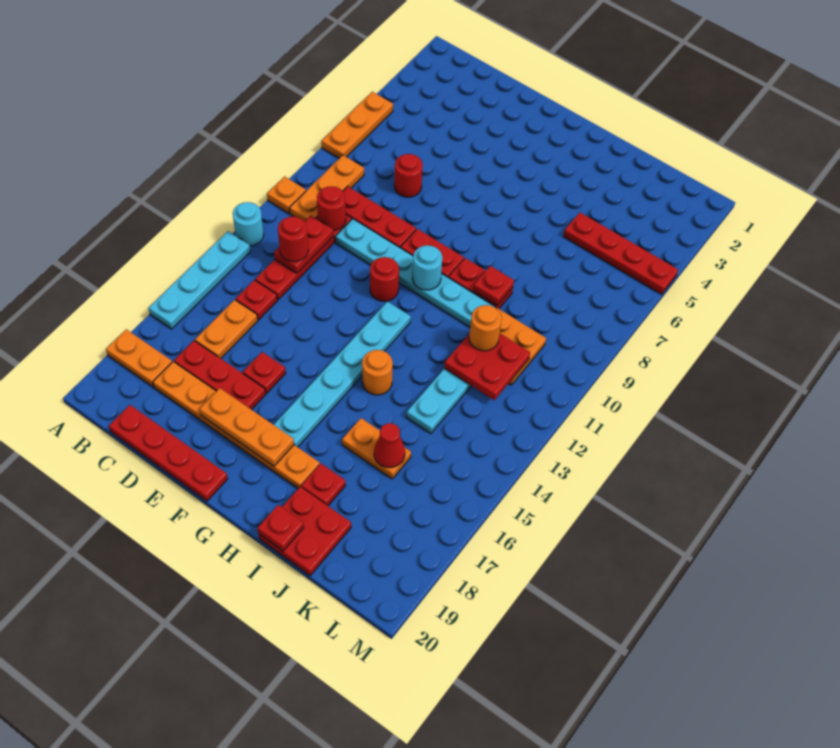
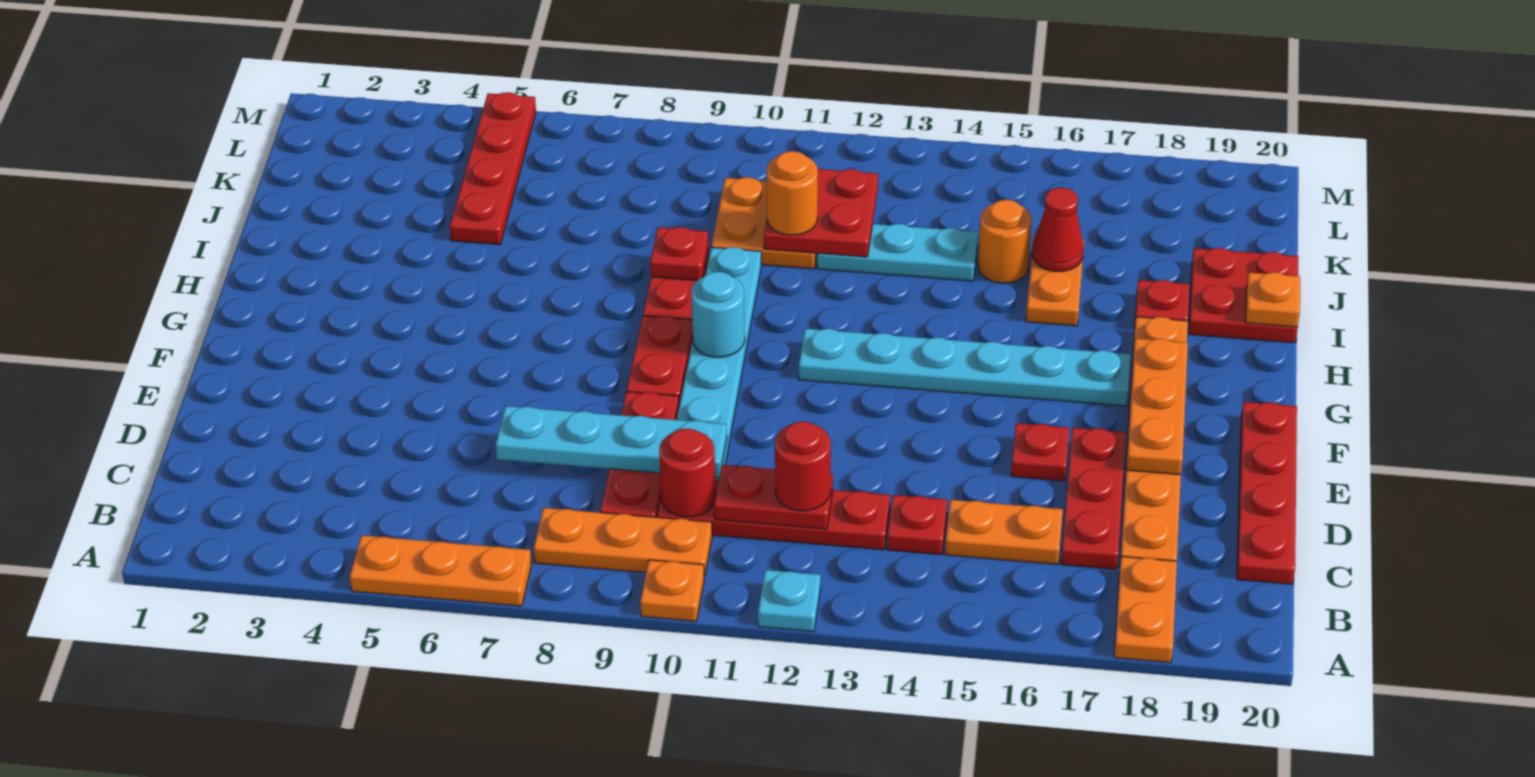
cyan round brick A12 level 1 -> cyan plate A12 level 1
cyan plate A13:A16 level 1 -> cyan plate D7:D10 level 2
red round brick D7 level 1 -> none
red round brick F11 level 1 -> none
orange round brick H14 level 1 -> orange round brick J15 level 1
red plate I20 level 2 -> orange plate I20 level 2

